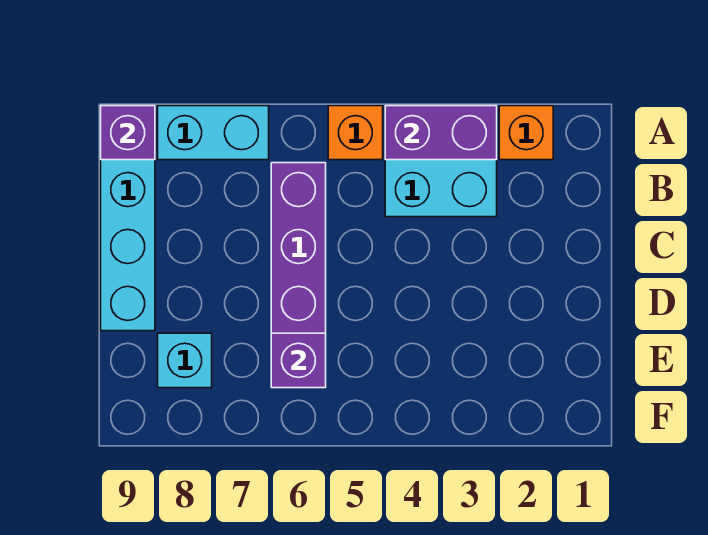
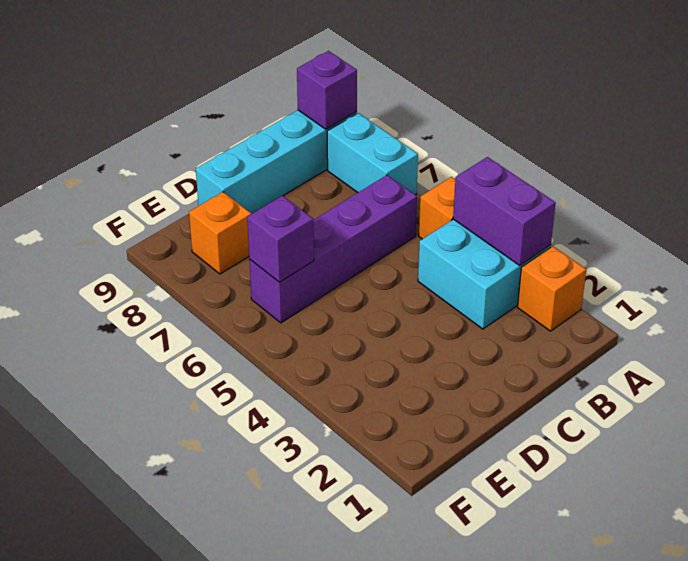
cyan brick E8 level 1 -> orange brick E8 level 1

